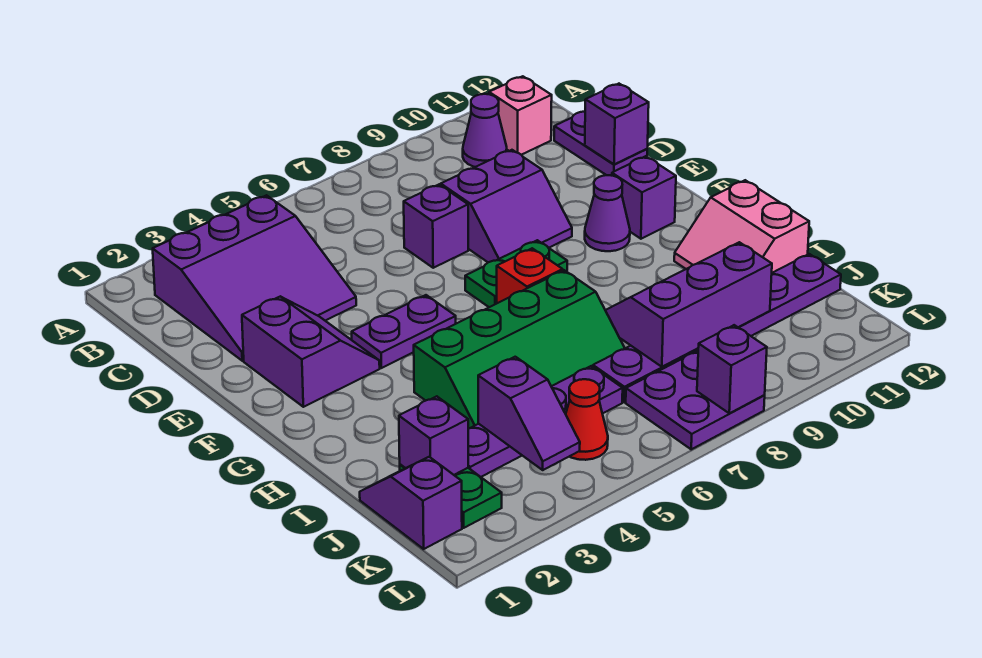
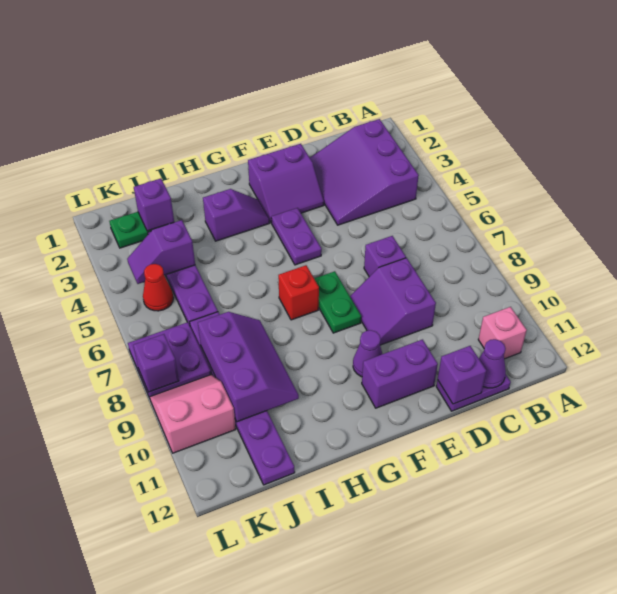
purple cone B10 level 1 -> purple cone C12 level 2
purple brick F11 level 1 -> purple brick E11:F11 level 1
green slope H4:I7 level 1 top H -> none
pink slope H11:I12 level 1 top 12 -> pink slope K9:L10 level 1 top 10
purple slope J1:K1 level 1 top K -> purple slope G3:H3 level 1 top H

